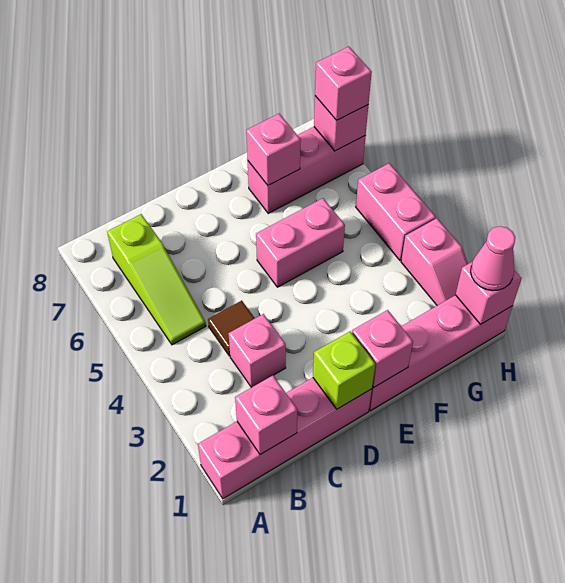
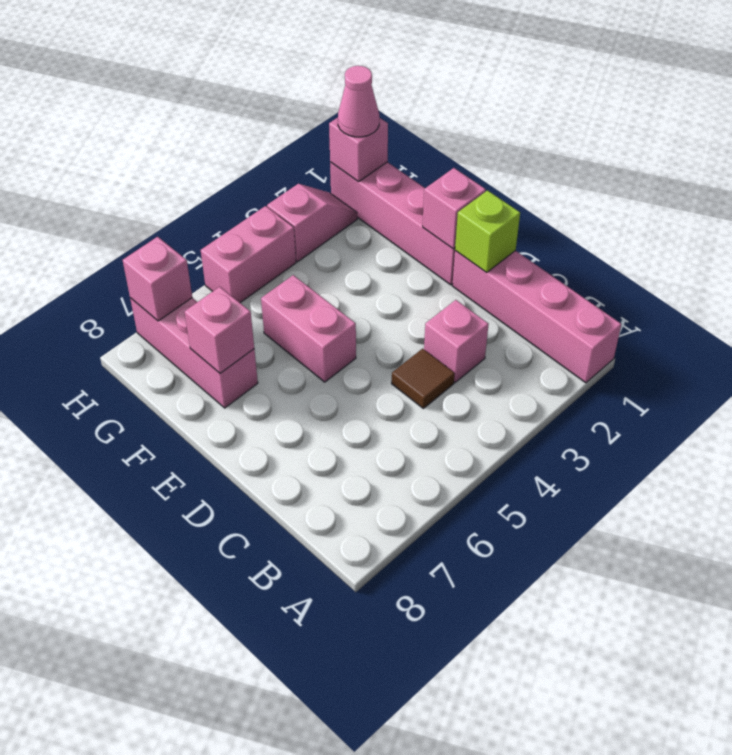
pink brick B1 level 2 -> none
lime slope B5:B7 level 1 top 7 -> none
pink brick H7 level 3 -> none

